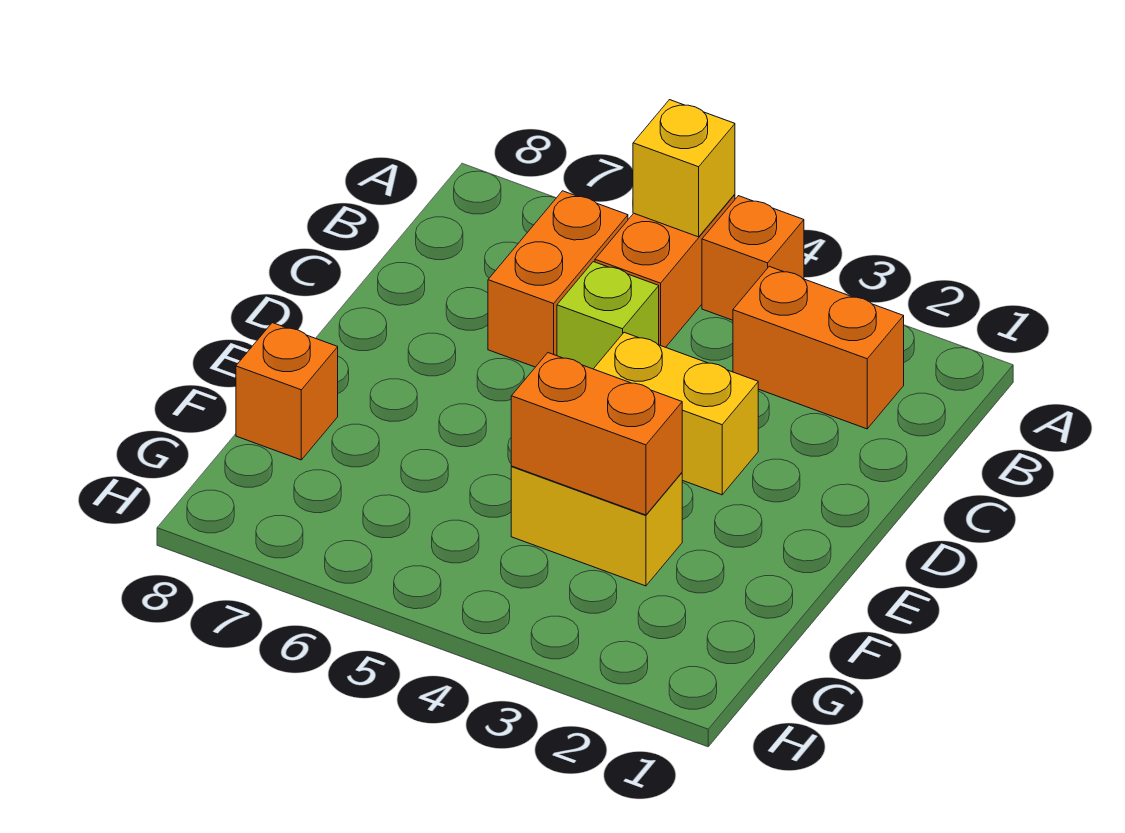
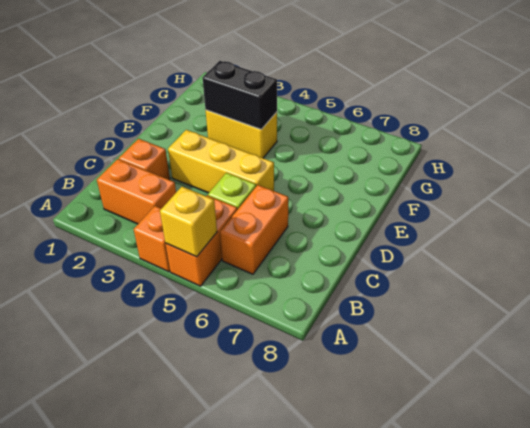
yellow brick D3:D4 level 1 -> yellow brick D3:D5 level 1
orange brick F3:F4 level 2 -> black brick F3:F4 level 2
orange brick F8 level 1 -> orange brick C2 level 1

